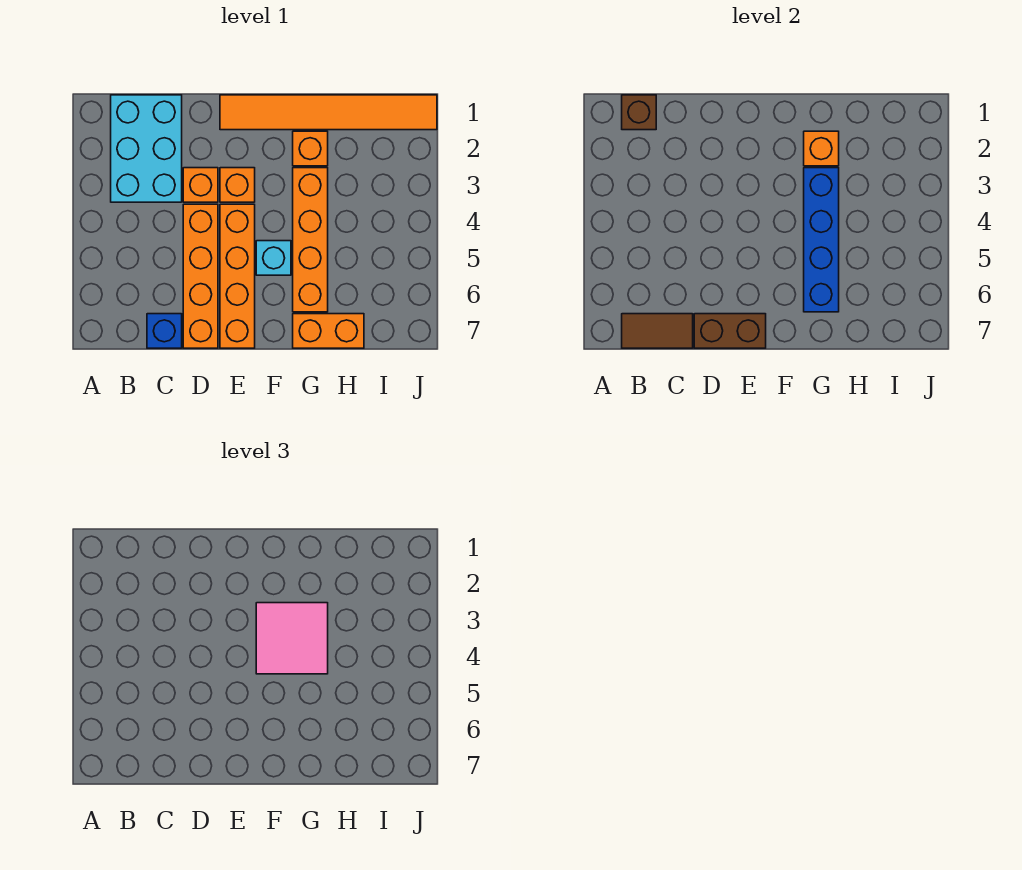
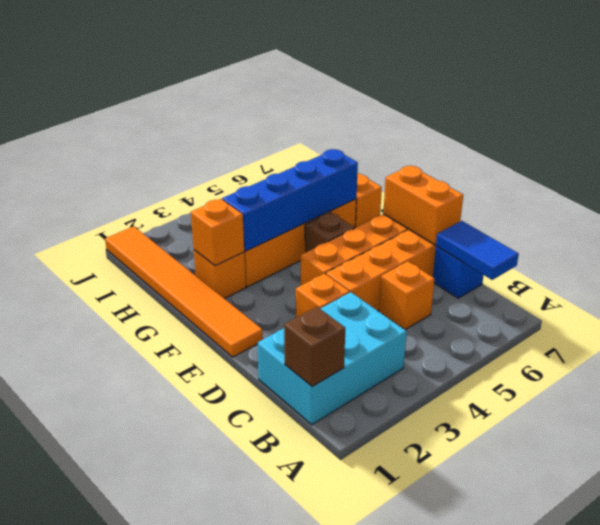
brown tile B7:C7 level 2 -> blue tile B7:C7 level 2
brown brick D7:E7 level 2 -> orange brick D7:E7 level 2
orange brick E3 level 1 -> orange brick C5 level 1
pink tile F3:G4 level 3 -> none
cyan brick F5 level 1 -> brown brick F5 level 1

